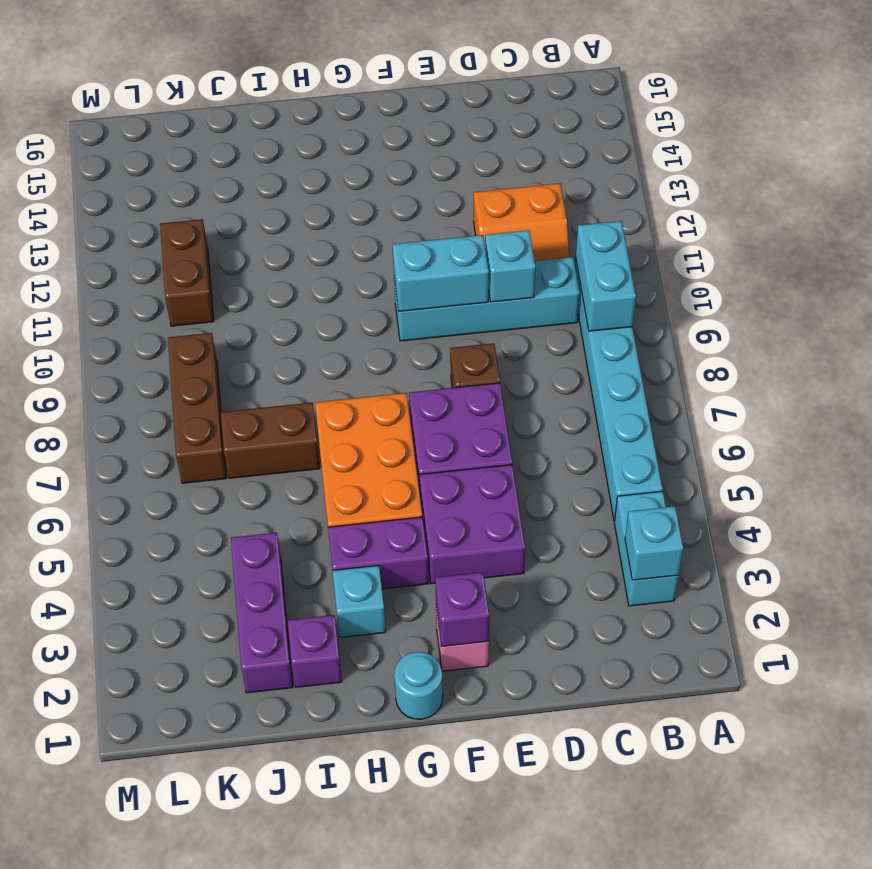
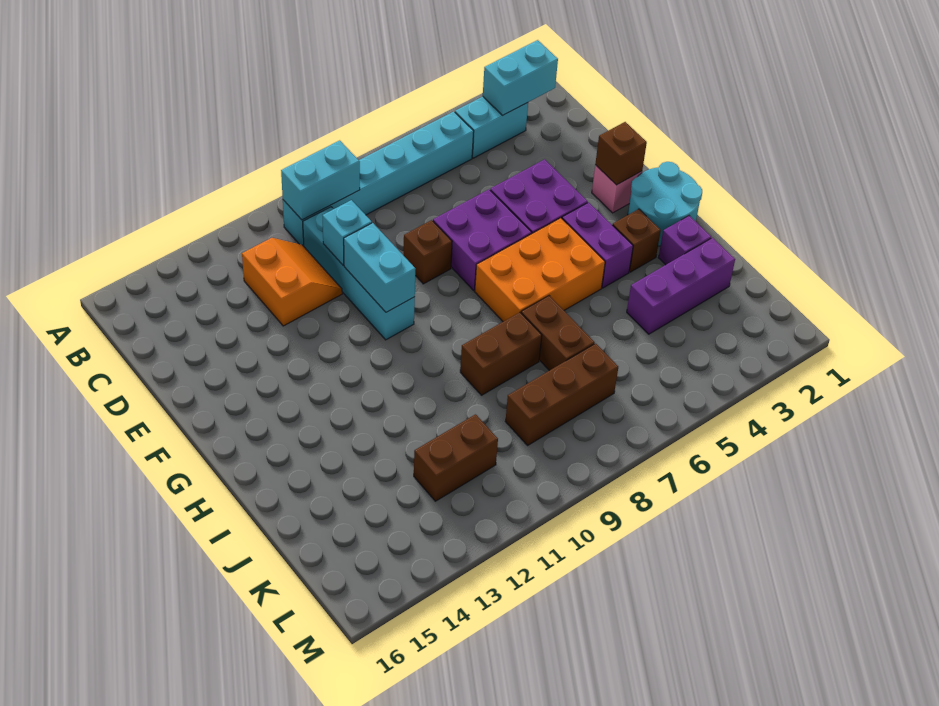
cyan brick B3 level 2 -> cyan brick B2:B3 level 2
purple brick F2 level 2 -> brown brick F2 level 2
cyan round brick G1 level 1 -> cyan round brick G1:H2 level 1
cyan brick H3 level 1 -> brown brick H3 level 1
none -> brown brick I8:I9 level 1

